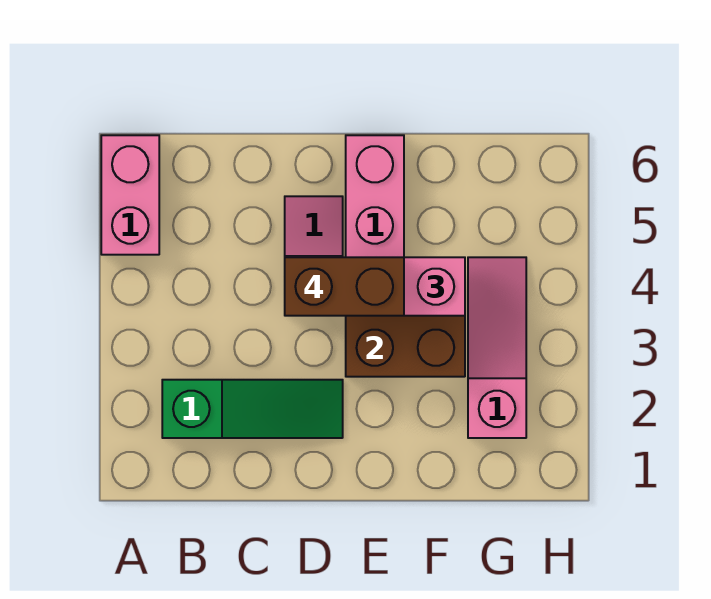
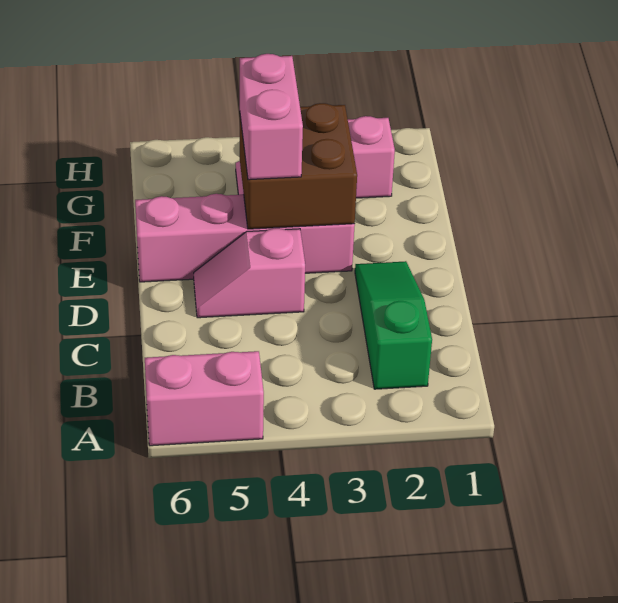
brown brick D4:E4 level 4 -> none

